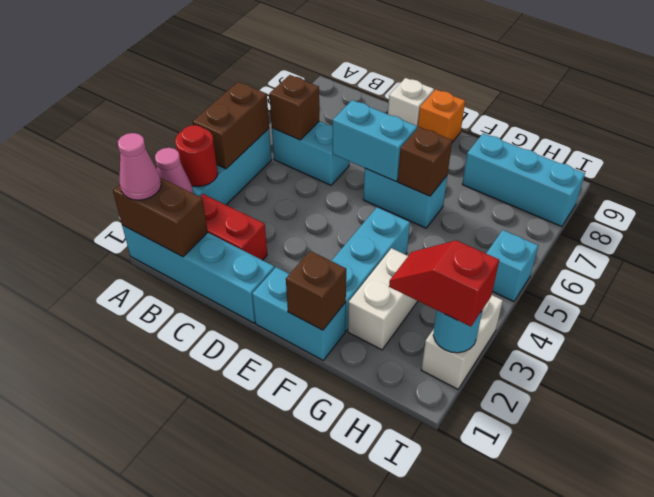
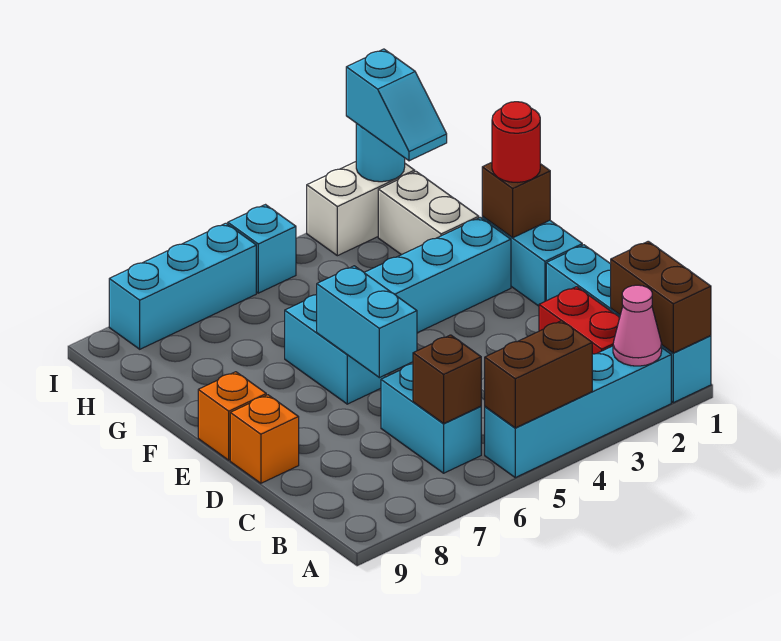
pink cone A1 level 3 -> none
red round brick A3 level 2 -> red round brick F1 level 3
white brick D9 level 1 -> orange brick D9 level 1
brown brick F6 level 2 -> none
white brick G2:G3 level 1 -> white brick G2:H2 level 1
cyan brick G8:I8 level 1 -> cyan brick I6:I8 level 1
red slope H2:I2 level 3 top I -> cyan slope H2:I2 level 3 top I

